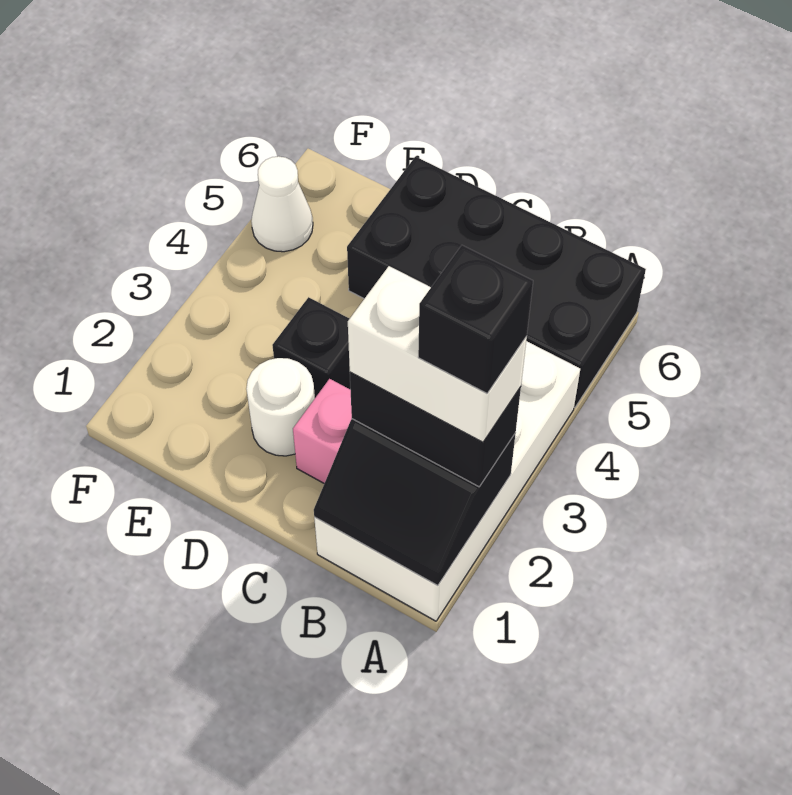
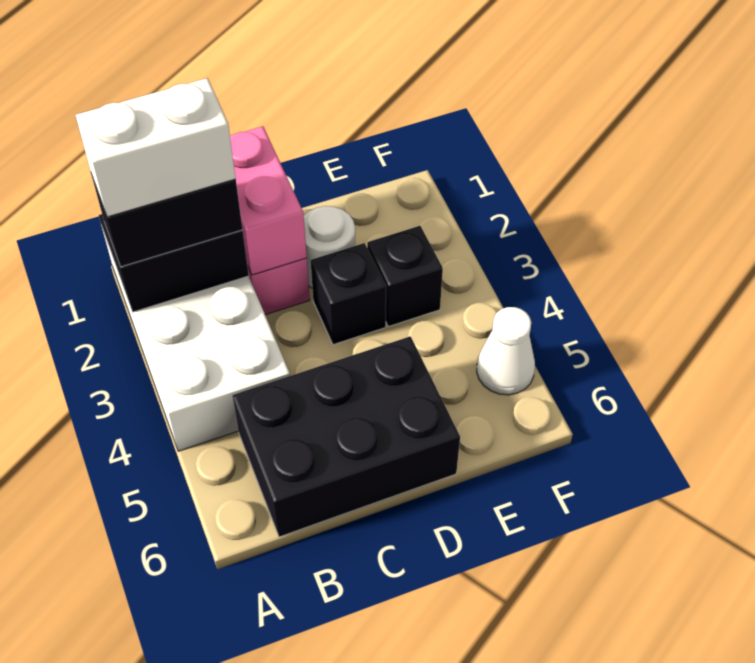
black brick A2 level 5 -> black brick E3 level 1
black brick A5:D6 level 1 -> black brick B5:D6 level 1
none -> pink brick C1:C2 level 2

